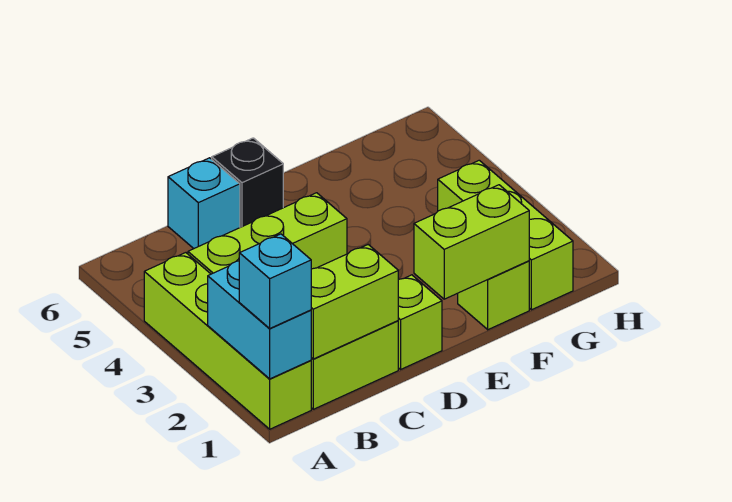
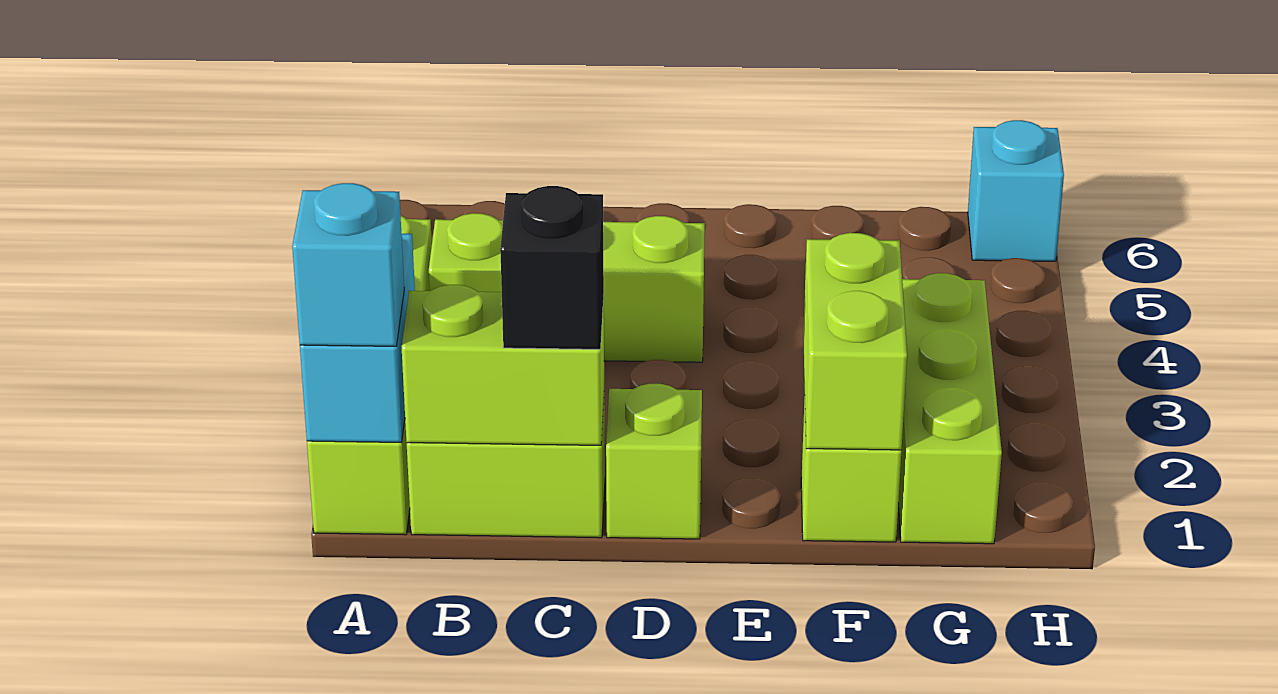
cyan brick C6 level 1 -> cyan brick H6 level 1
black brick D6 level 1 -> black brick C1 level 3
lime brick E1:F1 level 2 -> lime brick F1:F2 level 2

